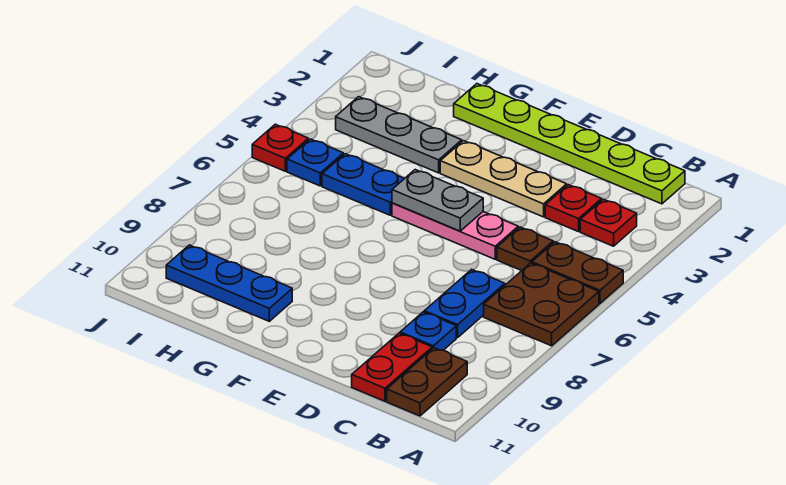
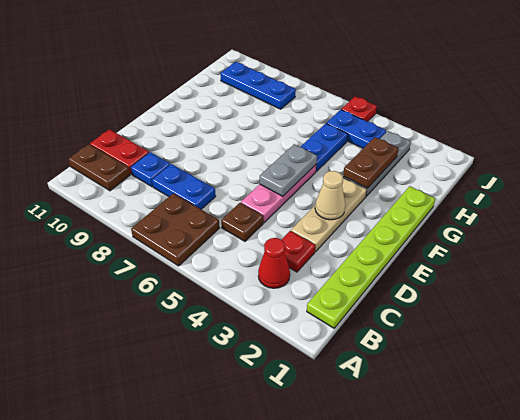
brown plate A5:B5 level 1 -> brown plate G3:H3 level 2
red plate B3 level 1 -> red cone B3 level 1
none -> tan cone E3 level 2
blue plate G10:I10 level 1 -> blue plate I8:I10 level 1
blue plate I5 level 1 -> blue plate I4:I5 level 1

